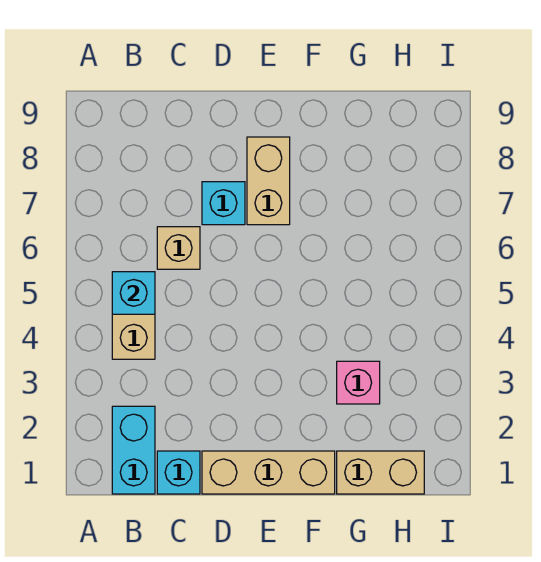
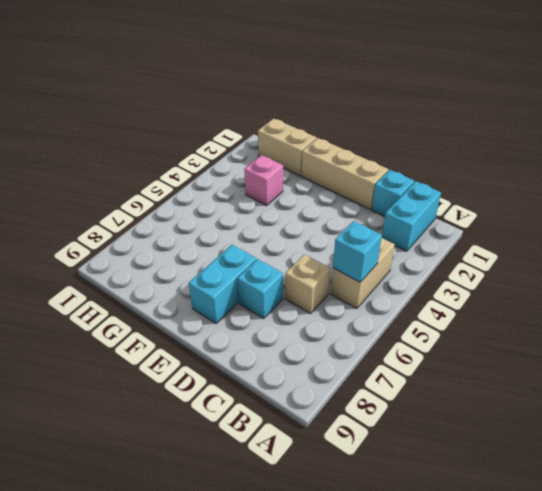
tan brick E7:E8 level 1 -> cyan brick E7:E8 level 1

